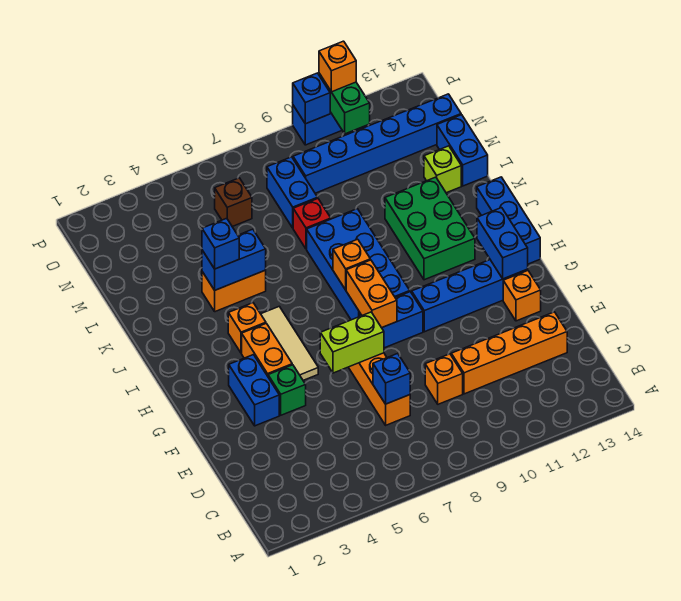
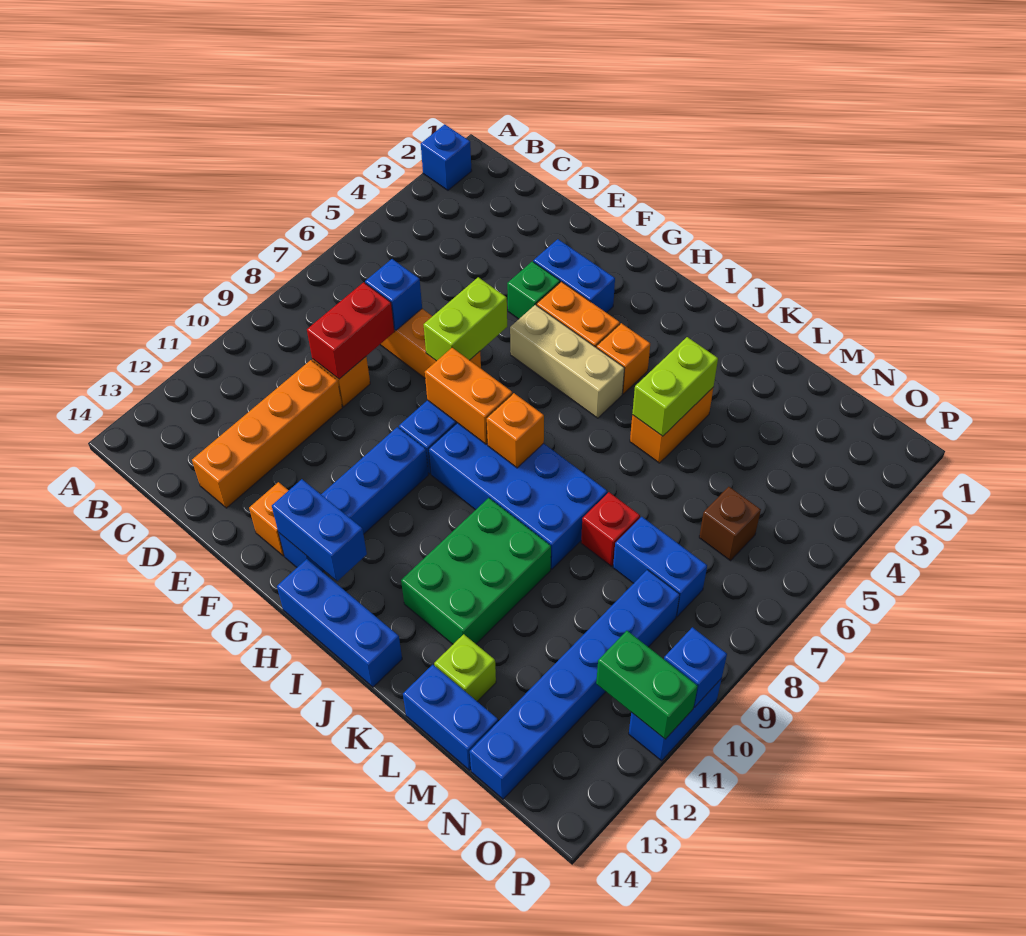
none -> red brick D8:D9 level 2
tan tile G5:I5 level 1 -> tan brick G5:I5 level 1
green brick I11:K12 level 1 -> green brick J10:K12 level 1
blue brick K4:K5 level 2 -> lime brick K4:K5 level 2
blue brick K4 level 3 -> blue brick A2 level 1
orange brick P11 level 3 -> none

